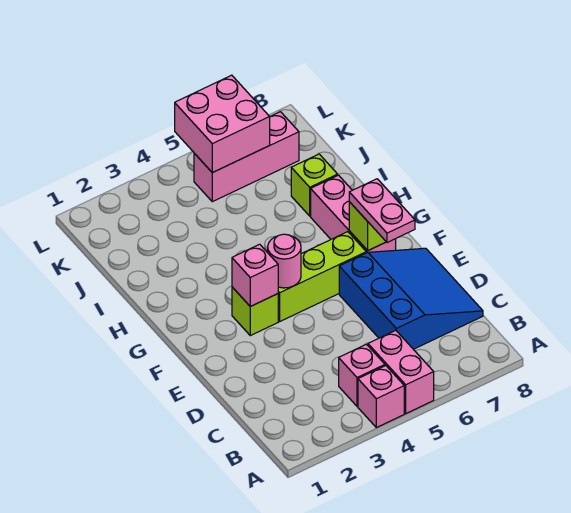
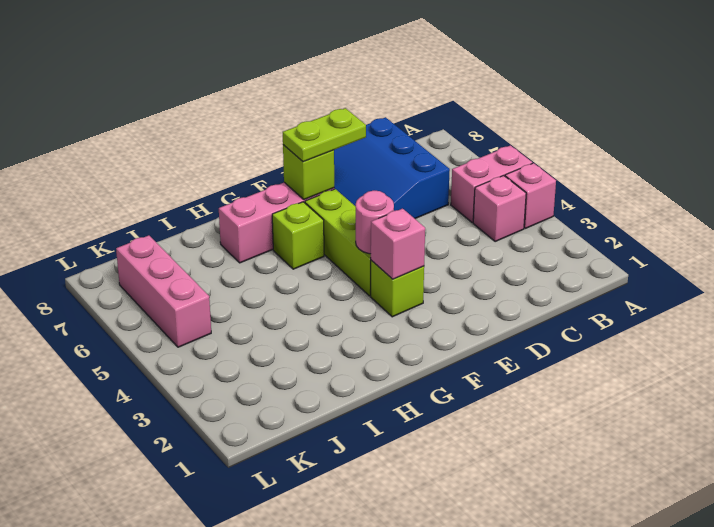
blue slope C6:E8 level 1 top 6 -> blue slope C6:E8 level 1 top C
pink plate E7:F7 level 3 -> lime plate E7:F7 level 3
lime brick I7 level 1 -> lime brick G6 level 1
pink brick K5:L6 level 2 -> none

